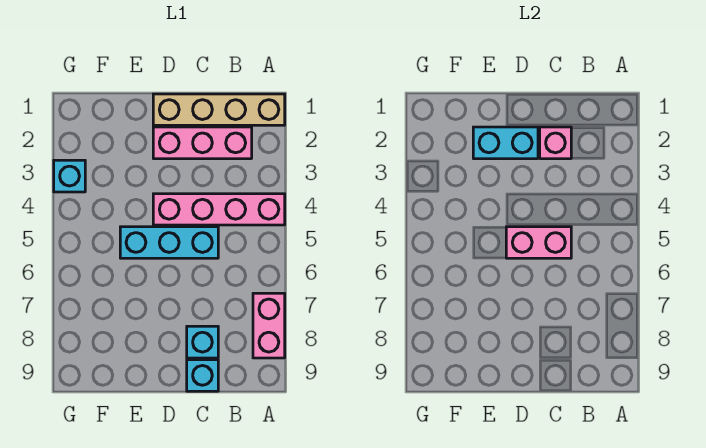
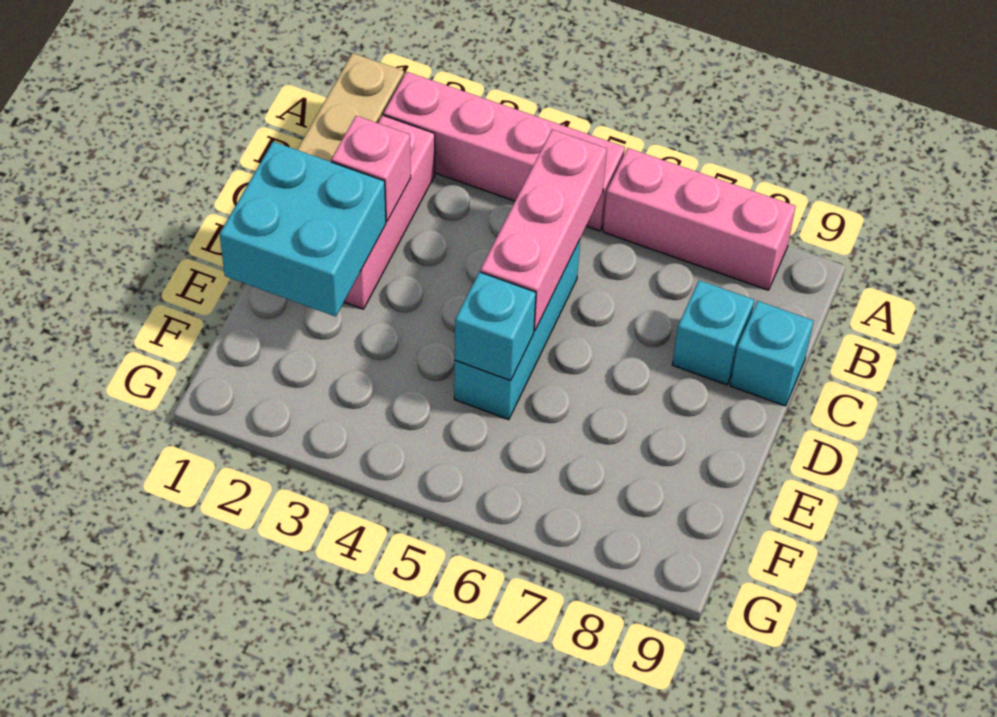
pink brick A4:D4 level 1 -> pink brick A2:A5 level 1
pink brick A7:A8 level 1 -> pink brick A6:A8 level 1
pink brick C5:D5 level 2 -> pink brick B5:D5 level 2
cyan brick D2:E2 level 2 -> cyan brick D1:E2 level 2
cyan brick G3 level 1 -> cyan brick E5 level 2

